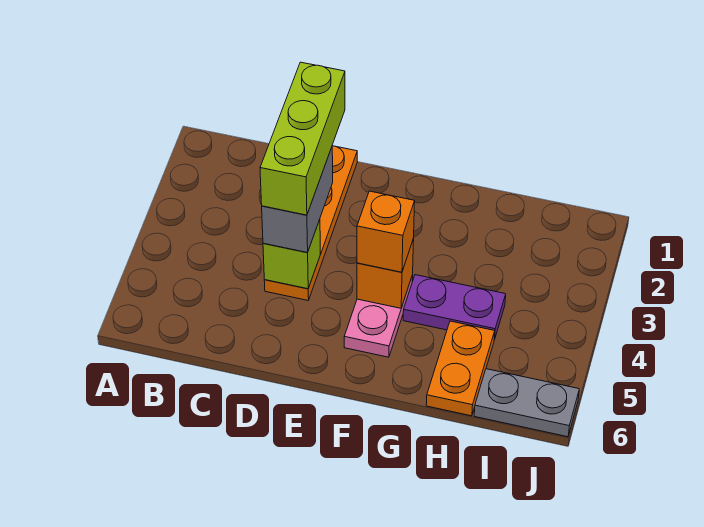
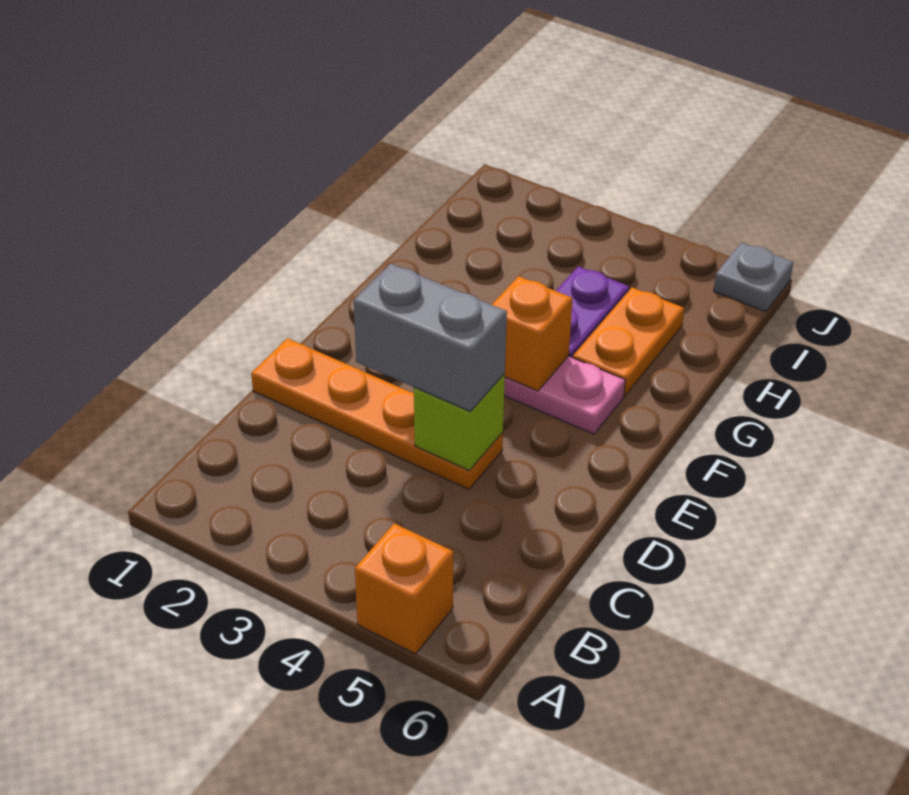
lime brick D2:D4 level 4 -> none
orange brick F4 level 3 -> orange brick A5 level 1
orange plate H5:H6 level 1 -> orange plate G5:H5 level 1
grey plate I6:J6 level 1 -> grey plate J6 level 1

